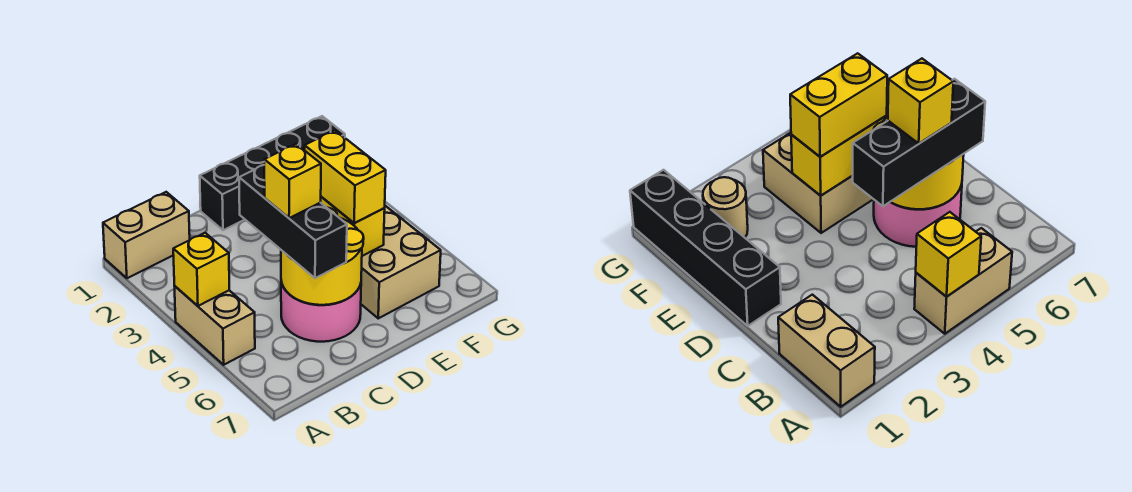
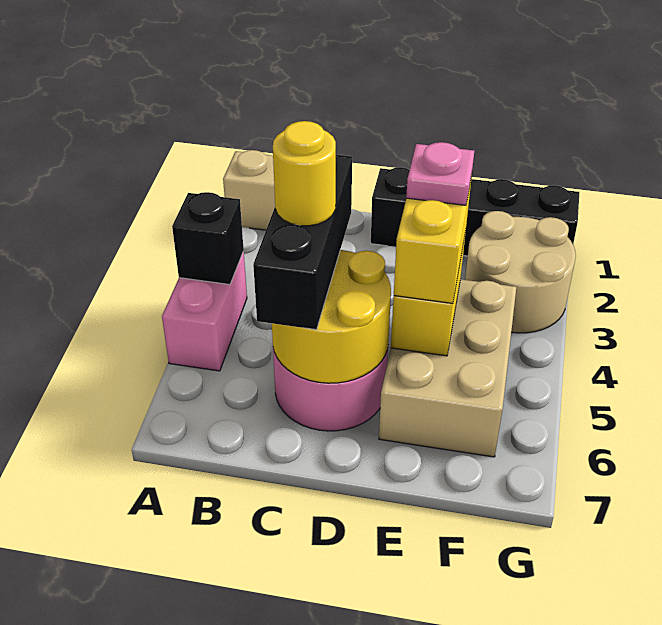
tan brick A4:A5 level 1 -> pink brick A4:A5 level 1
yellow brick A4 level 2 -> black brick A4 level 2
yellow brick C5 level 4 -> yellow round brick C5 level 4
none -> pink plate E4 level 4
tan round brick F2 level 1 -> tan round brick F2:G3 level 1

